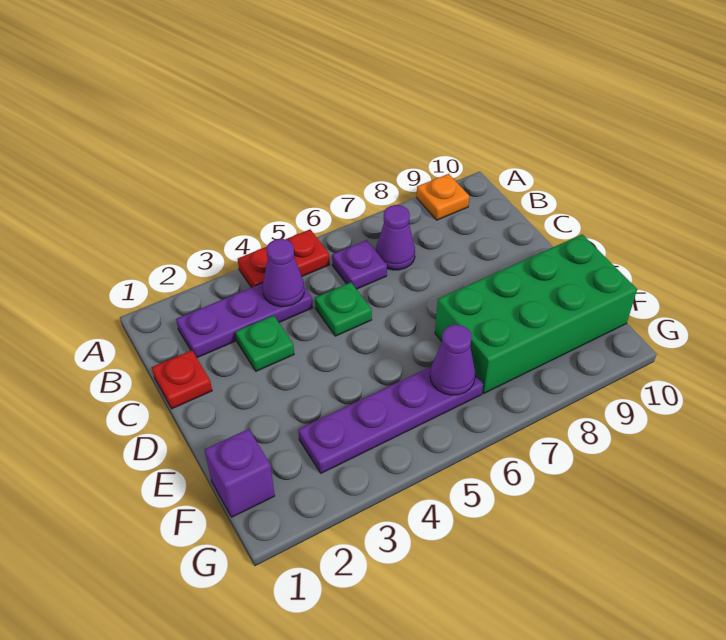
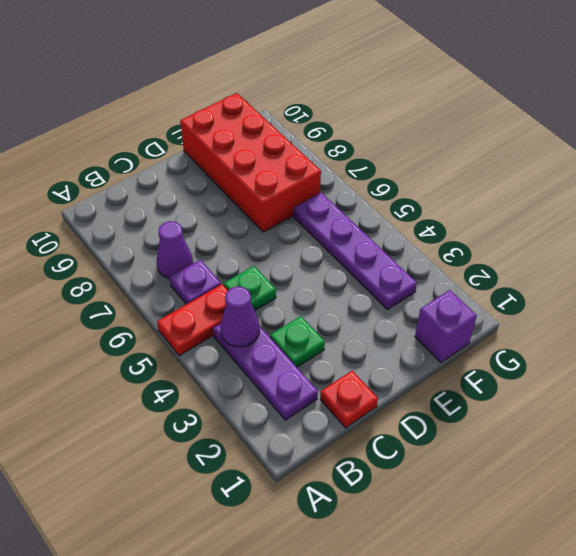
red plate A4:A5 level 1 -> red plate A5:B5 level 1
orange plate A9 level 1 -> none
green brick E7:F10 level 1 -> red brick E7:F10 level 1
purple cone F6 level 2 -> none

